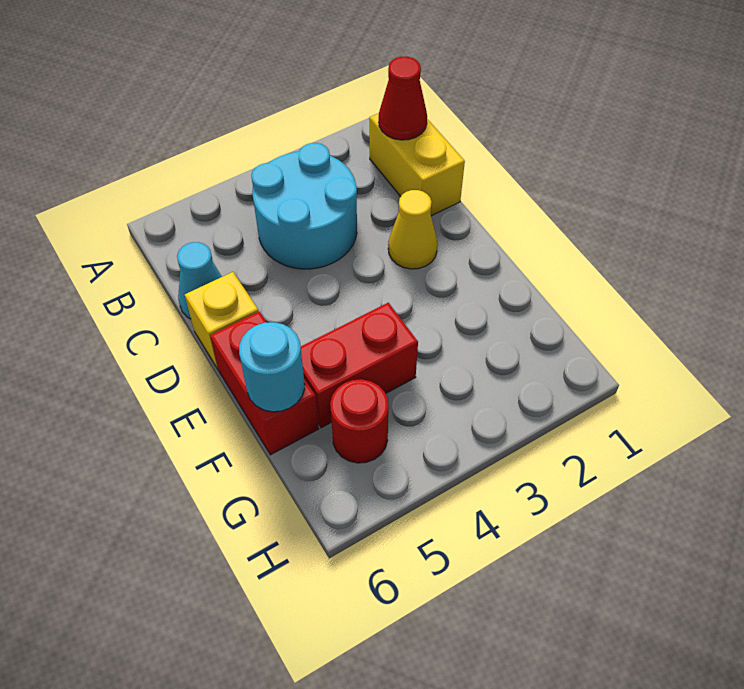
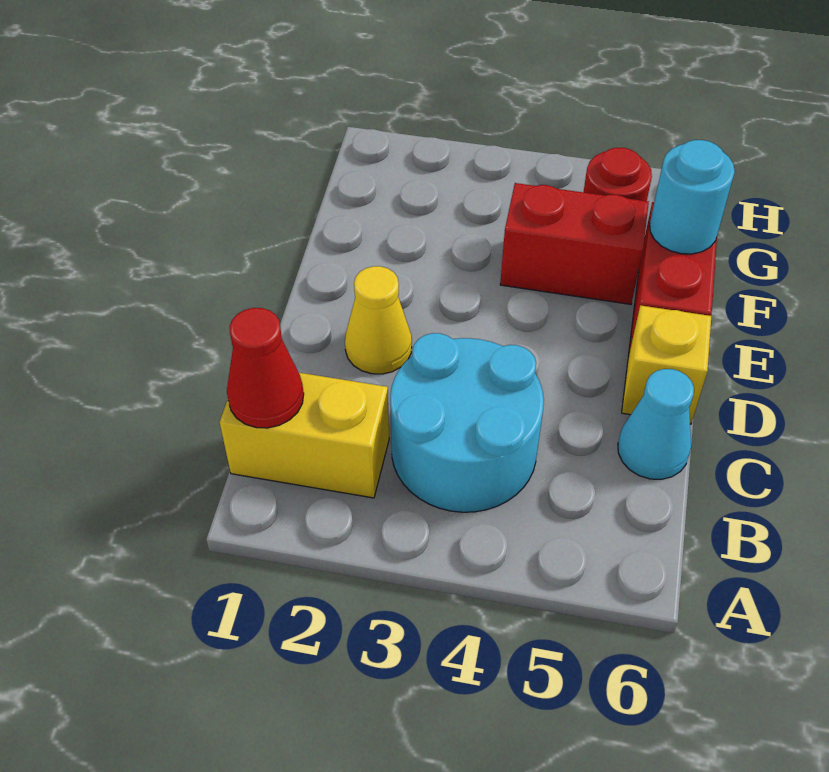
yellow brick B1:C1 level 1 -> yellow brick B1:B2 level 1

